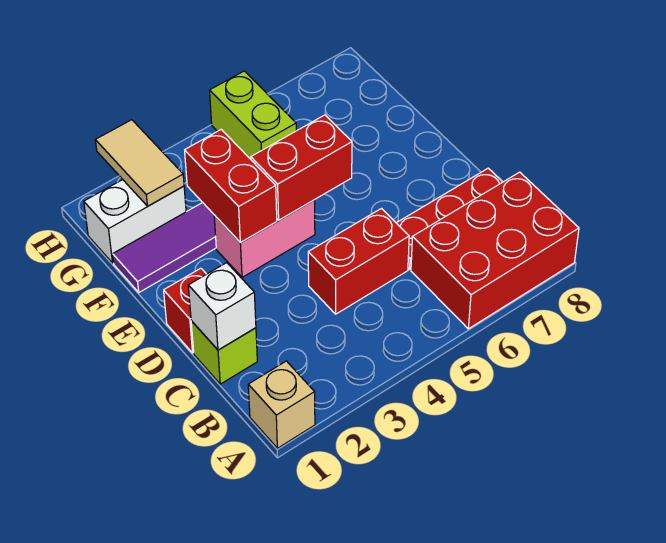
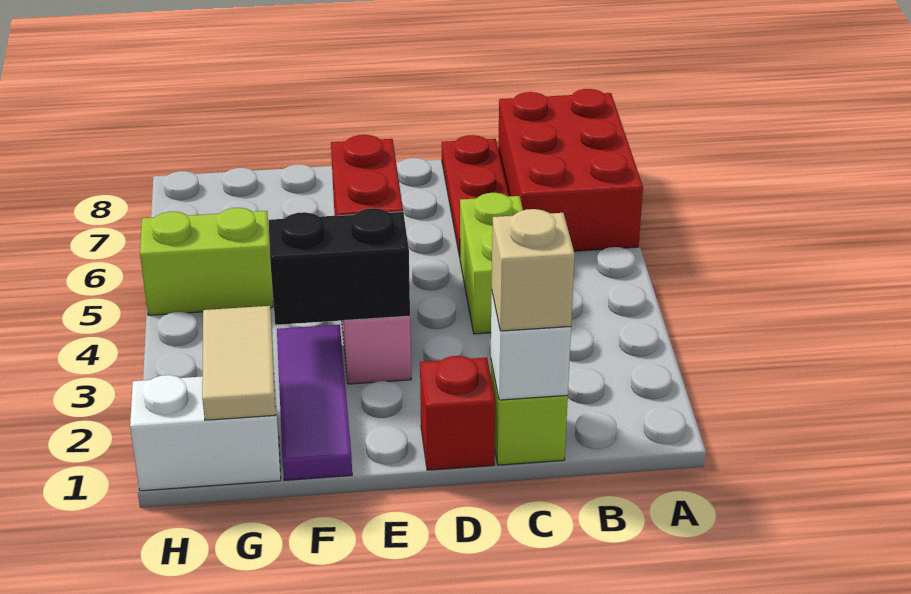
tan brick A1 level 1 -> tan brick C1 level 3
red brick C4:C5 level 1 -> lime brick C4:C5 level 1
red brick E3:F3 level 2 -> black brick E3:F3 level 2
white brick G1:G2 level 1 -> white brick G1:H1 level 1
tan tile G2:H2 level 2 -> tan tile G1:G2 level 2

